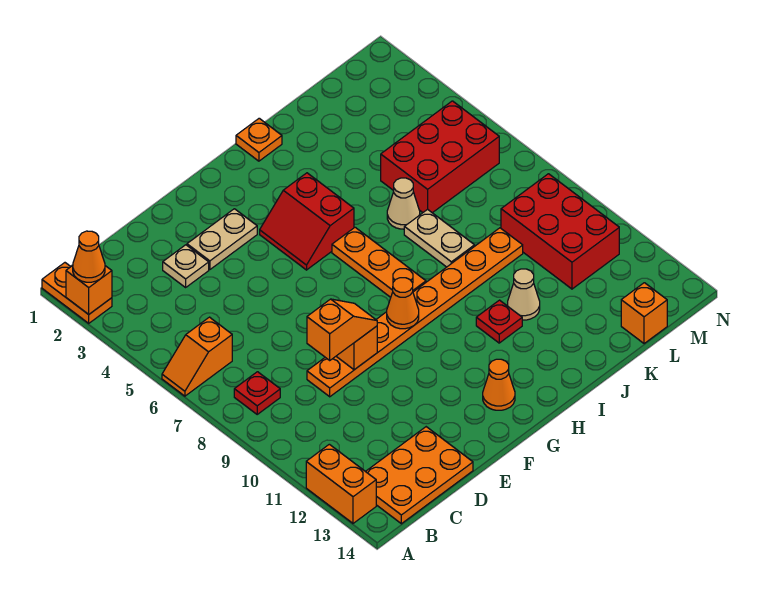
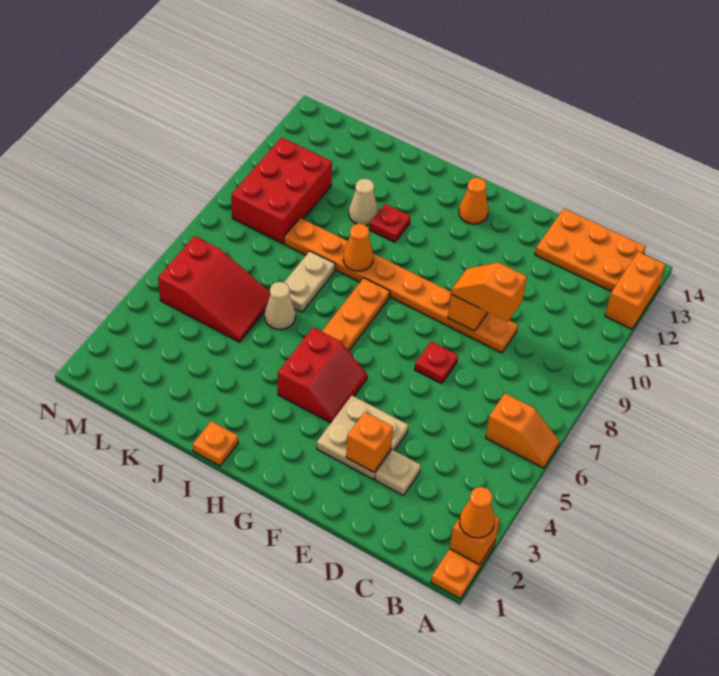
red plate B8 level 1 -> red plate E7 level 1
tan plate E3:F3 level 1 -> tan plate E3:F4 level 1
orange cone G9 level 2 -> orange cone I9 level 2
red brick K5:M6 level 1 -> red slope K5:M6 level 1 top M
orange brick L14 level 1 -> orange brick E3 level 2

